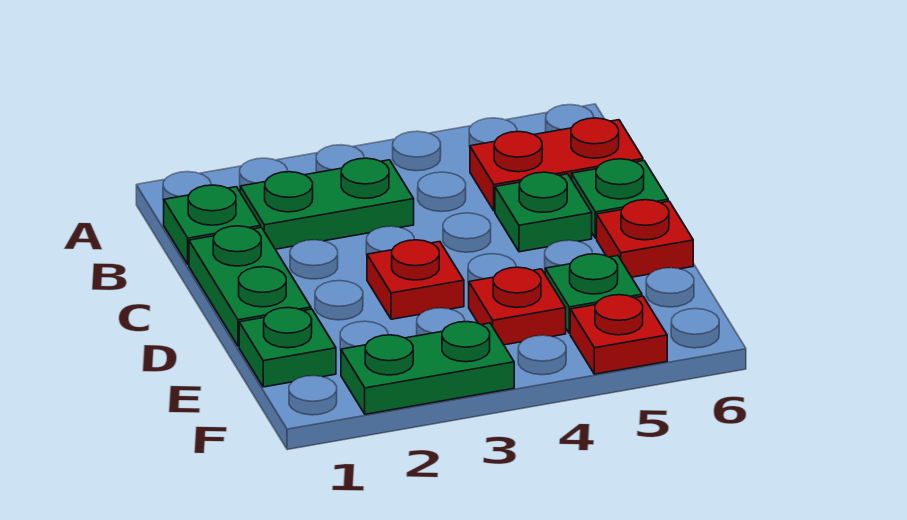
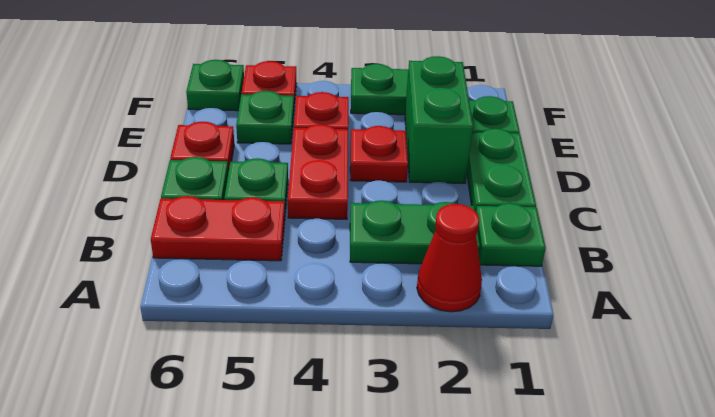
none -> red cone A2 level 1
none -> red plate C4:D4 level 1
none -> green brick D2:E2 level 1
none -> green plate F6 level 1

